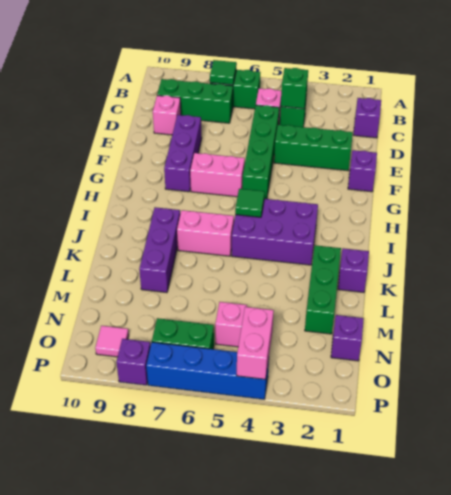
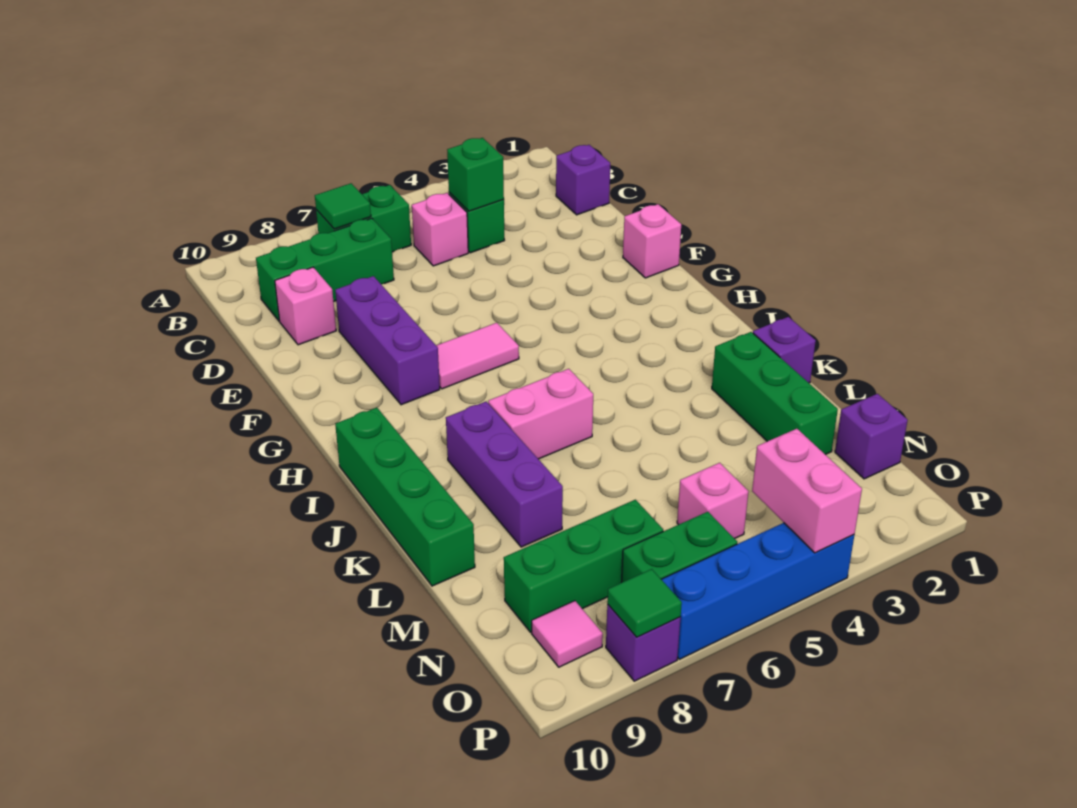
green brick D5:G5 level 1 -> green brick I10:L10 level 1
green brick E2:E4 level 1 -> green brick N7:N9 level 1
purple brick F1 level 1 -> pink brick F1 level 1
pink brick G6:G7 level 1 -> pink tile G6:G7 level 1
purple brick I3:J5 level 1 -> none
green tile I5 level 2 -> green tile P8 level 2

